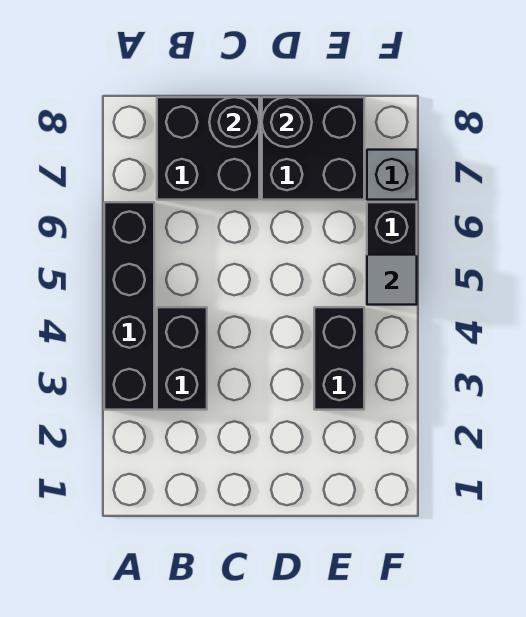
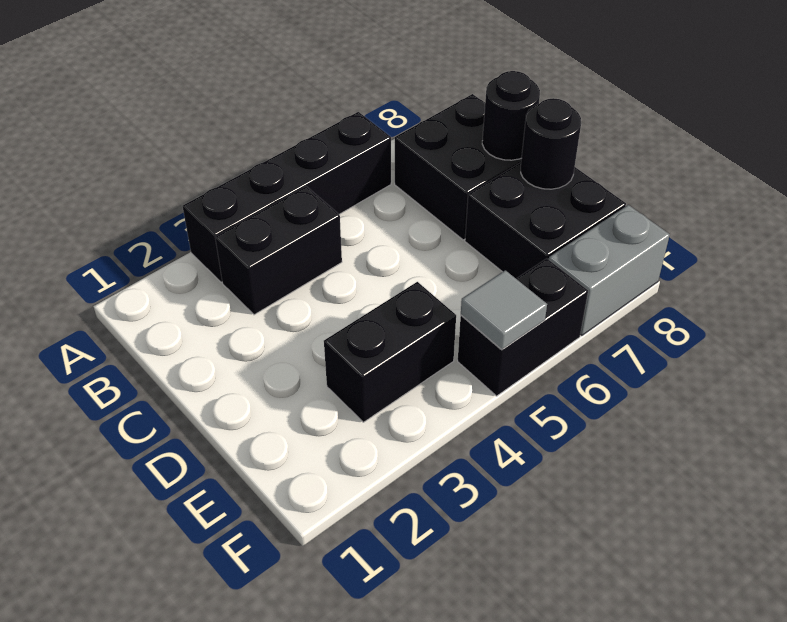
grey brick F7 level 1 -> grey brick F7:F8 level 1

